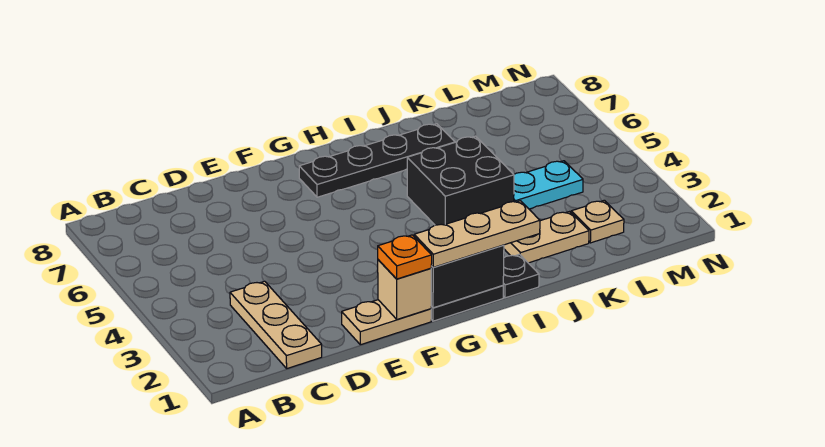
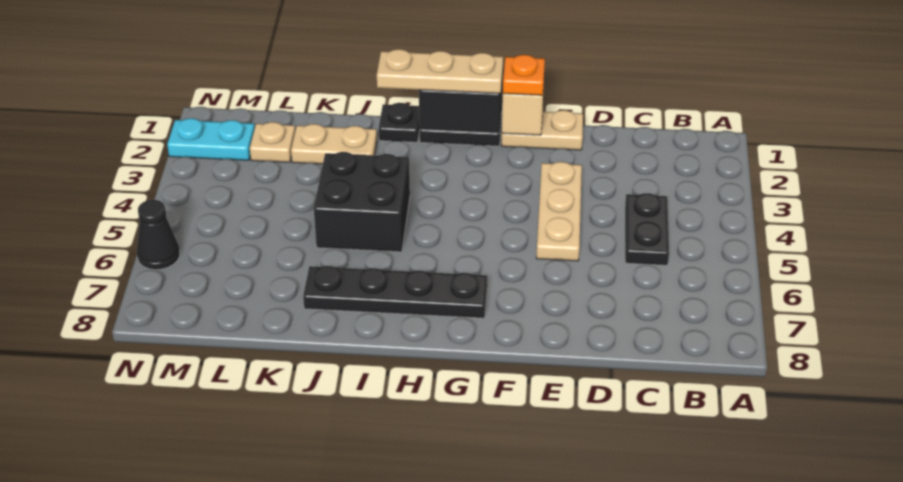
tan plate C1:C3 level 1 -> tan plate E3:E5 level 1
none -> black plate C4:C5 level 1
cyan plate K4:L4 level 1 -> cyan plate M2:N2 level 1
none -> black cone N6 level 1

